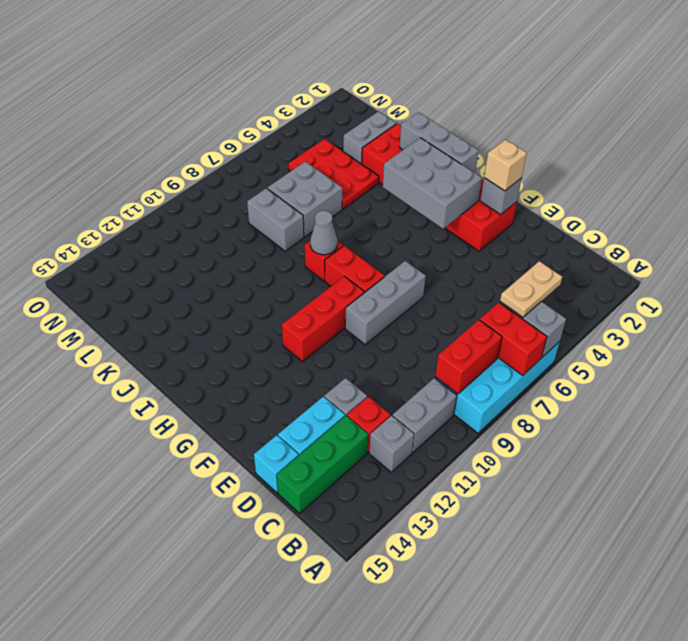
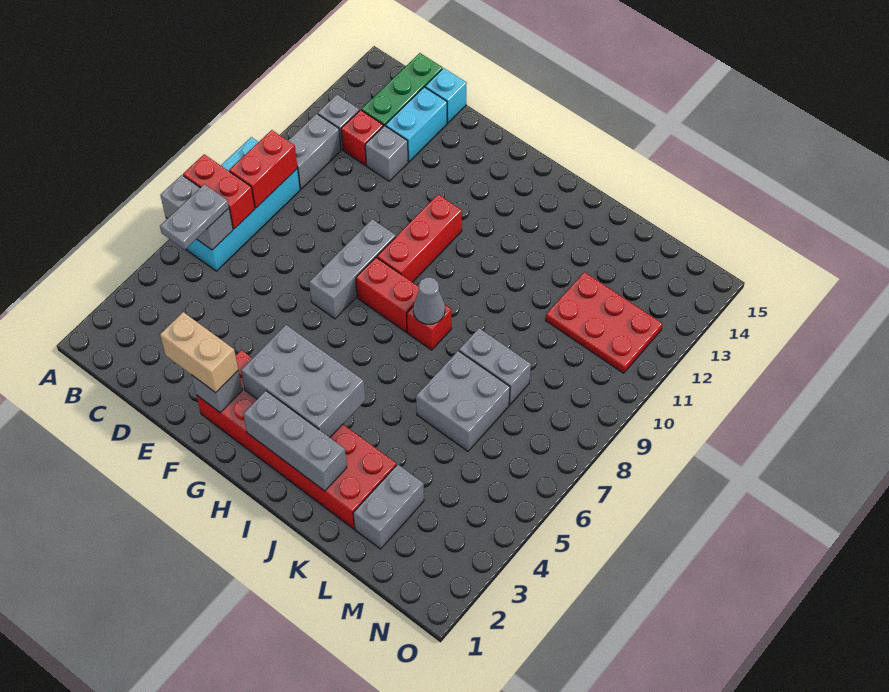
tan plate B5:B6 level 3 -> grey plate B5:B6 level 3
tan brick F2 level 3 -> tan brick E2:F2 level 3
red plate K4:M5 level 1 -> red plate L11:N12 level 1

